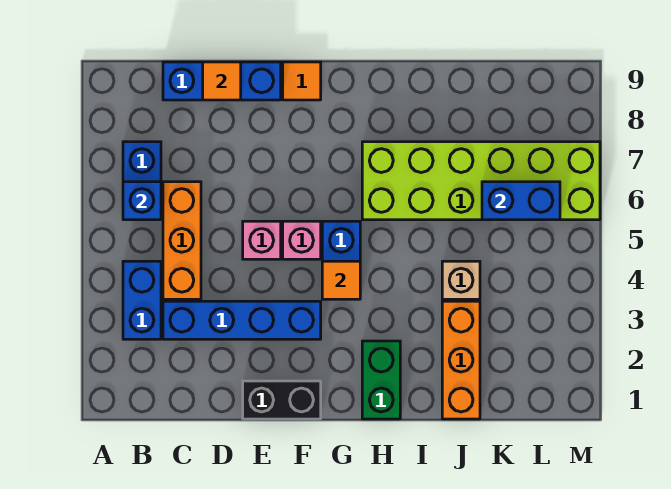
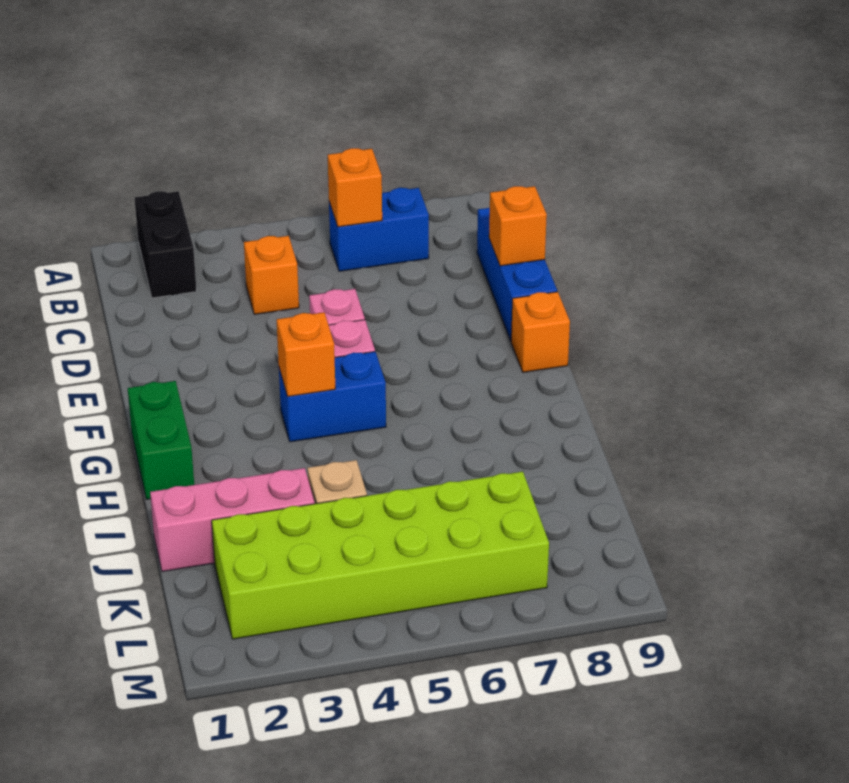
blue brick B3:B4 level 1 -> none
blue brick B6 level 2 -> orange brick B6 level 2
blue brick C3:F3 level 1 -> none
orange brick C4:C6 level 1 -> orange brick C4 level 1
orange tile D9 level 2 -> orange brick D9 level 2
black brick E1:F1 level 1 -> black brick A2:B2 level 1
orange tile F9 level 1 -> orange brick F9 level 1
orange tile G4 level 2 -> orange brick G4 level 2
green brick H1:H2 level 1 -> green brick G1:H1 level 1
lime brick H6:M7 level 1 -> lime brick K2:L7 level 1
orange brick J1:J3 level 1 -> pink brick J1:J3 level 1
blue brick K6:L6 level 2 -> none

